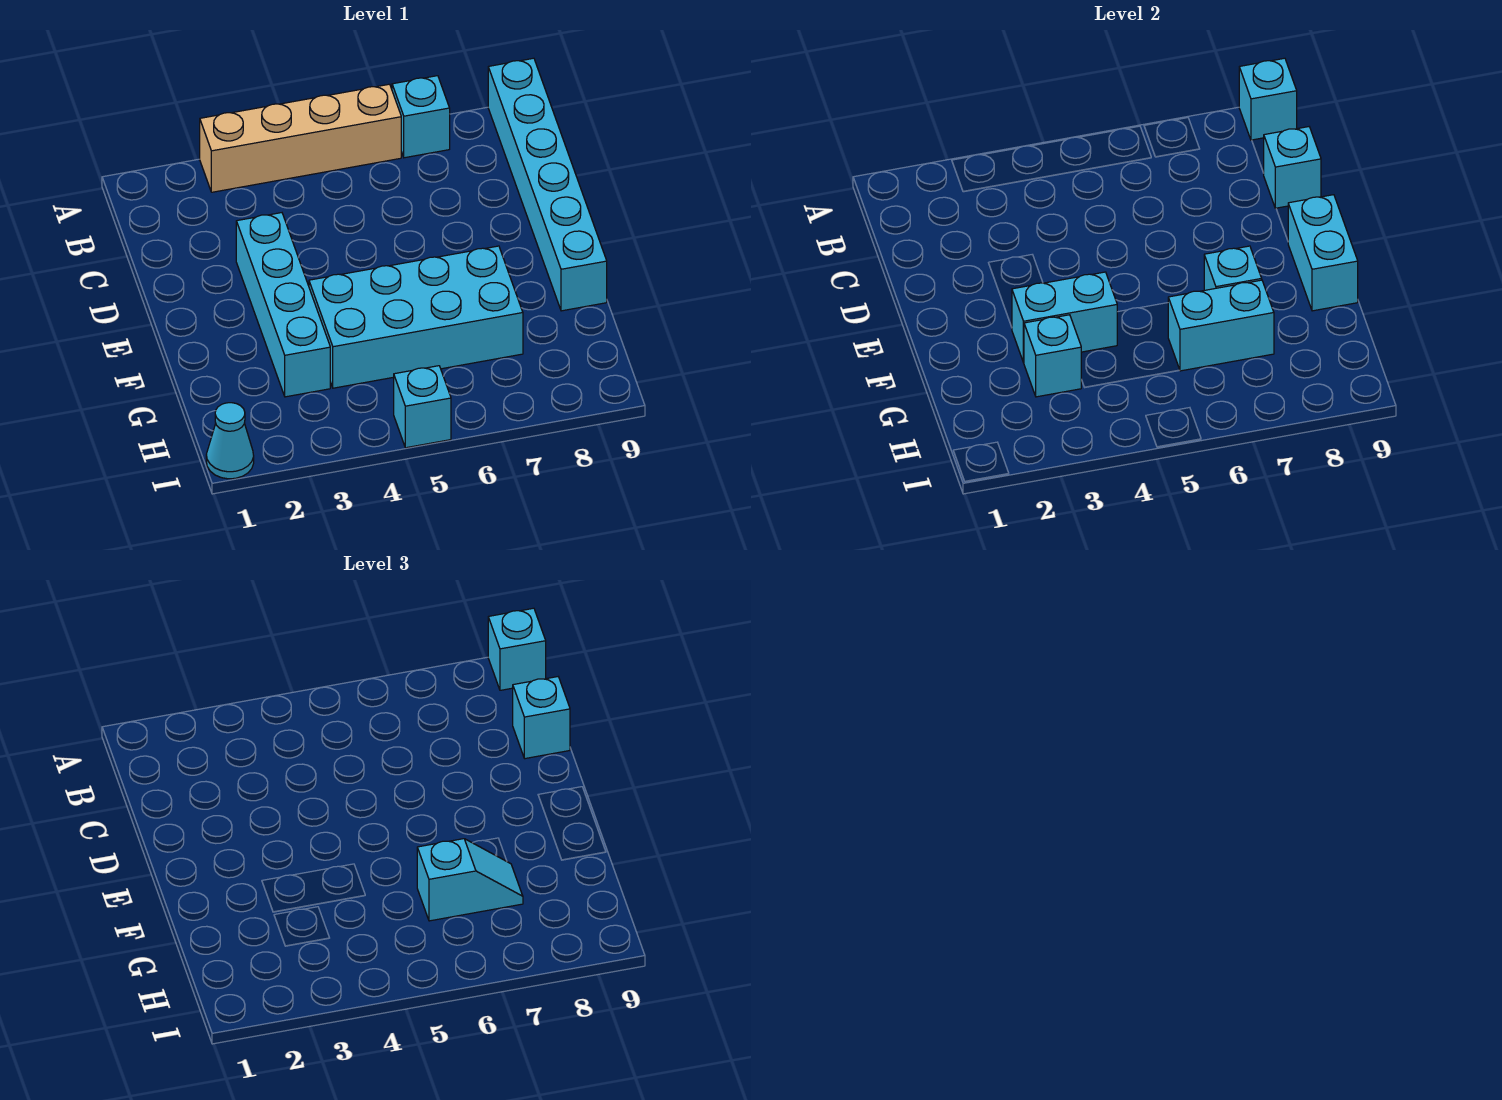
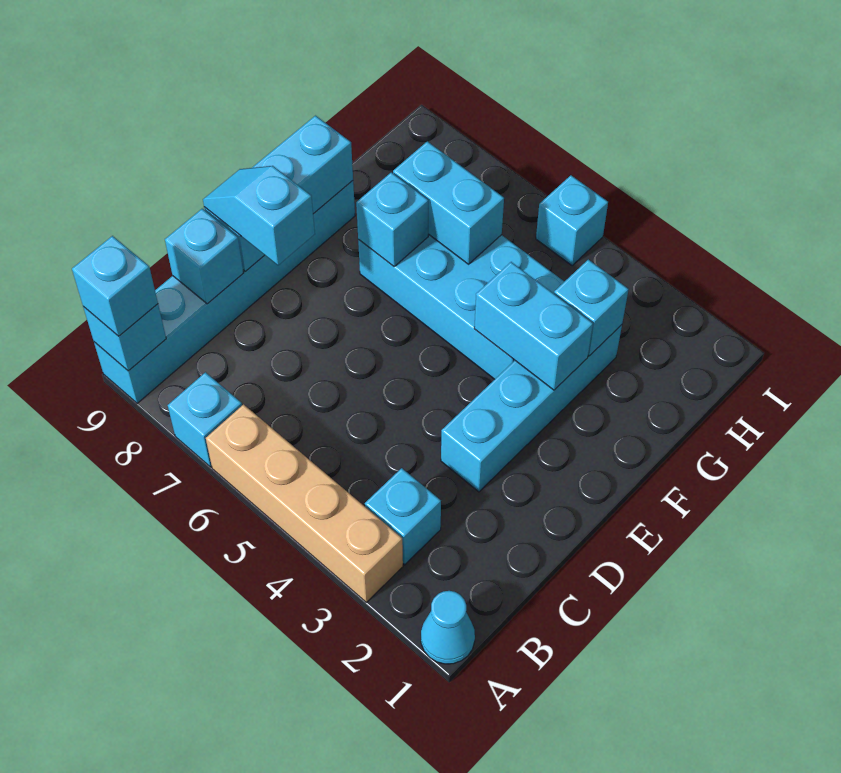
cyan brick C9 level 3 -> cyan brick B3 level 1
cyan brick E9:F9 level 2 -> cyan brick D9:F9 level 2
cyan slope G6:G7 level 3 top 6 -> cyan slope D8:D9 level 3 top 8
cyan cone I1 level 1 -> cyan cone A1 level 1

